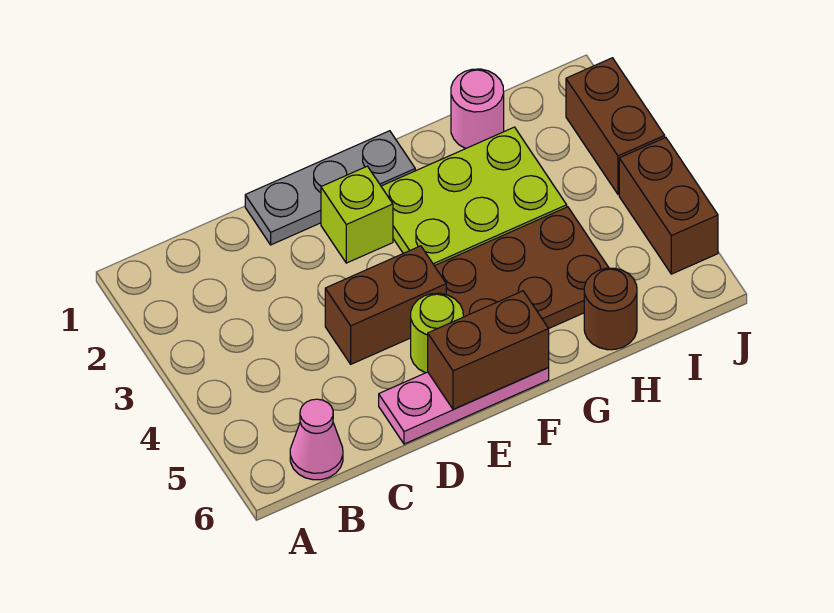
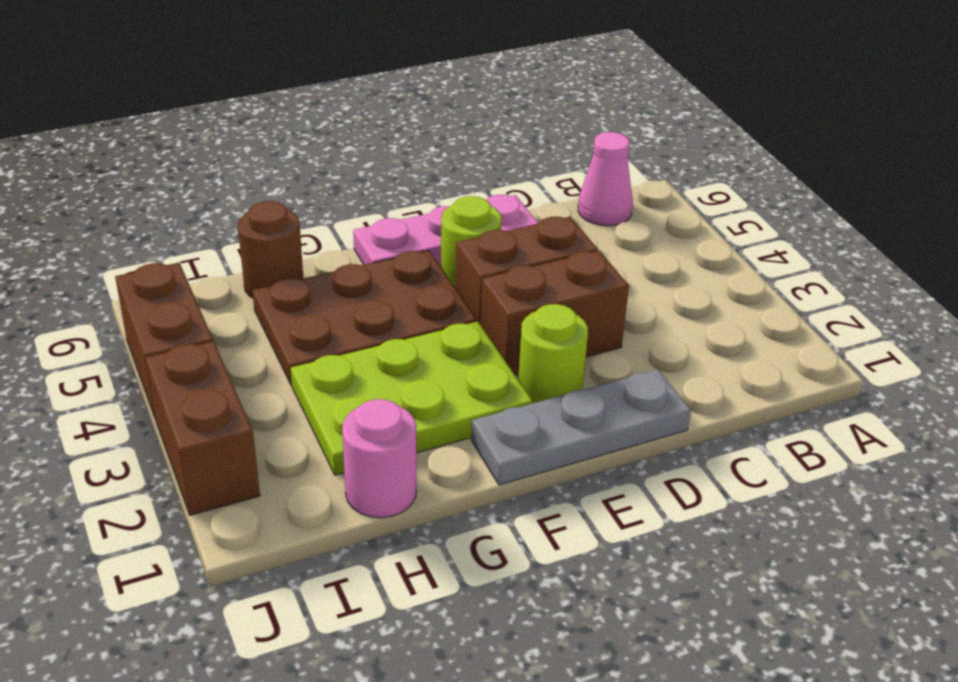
lime brick E2 level 1 -> lime round brick E2 level 1
brown brick E6:F6 level 2 -> brown brick D3:E3 level 1

